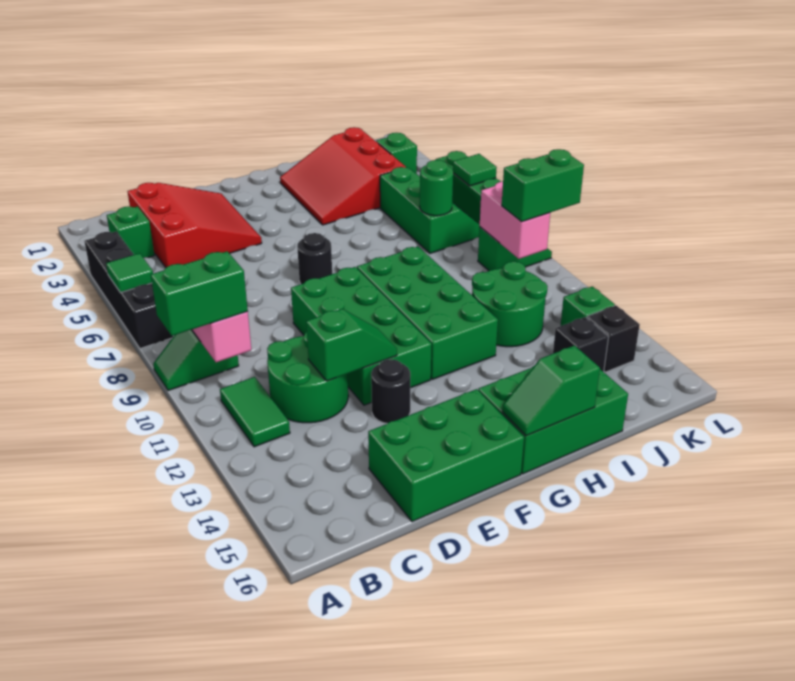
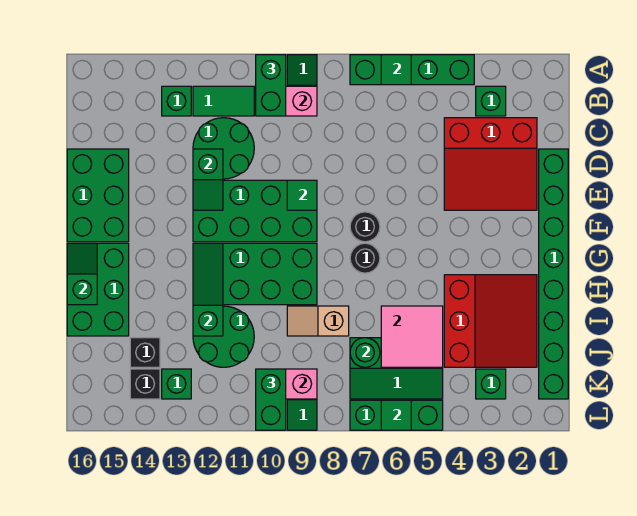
black brick A4:A7 level 1 -> green brick A4:A7 level 1
none -> green brick B13 level 1
none -> green brick D1:K1 level 1
none -> green tile E9 level 2
black round brick E13 level 1 -> black round brick G7 level 1
none -> green slope G12:I12 level 2 top I
red slope H2:J4 level 1 top J -> red slope H2:J4 level 1 top 4
none -> pink tile I5:J6 level 2
none -> tan slope I8:I9 level 1 top 8

